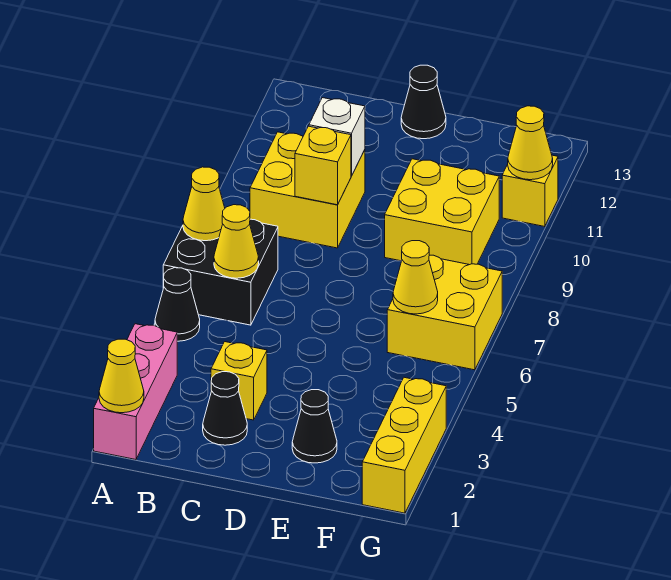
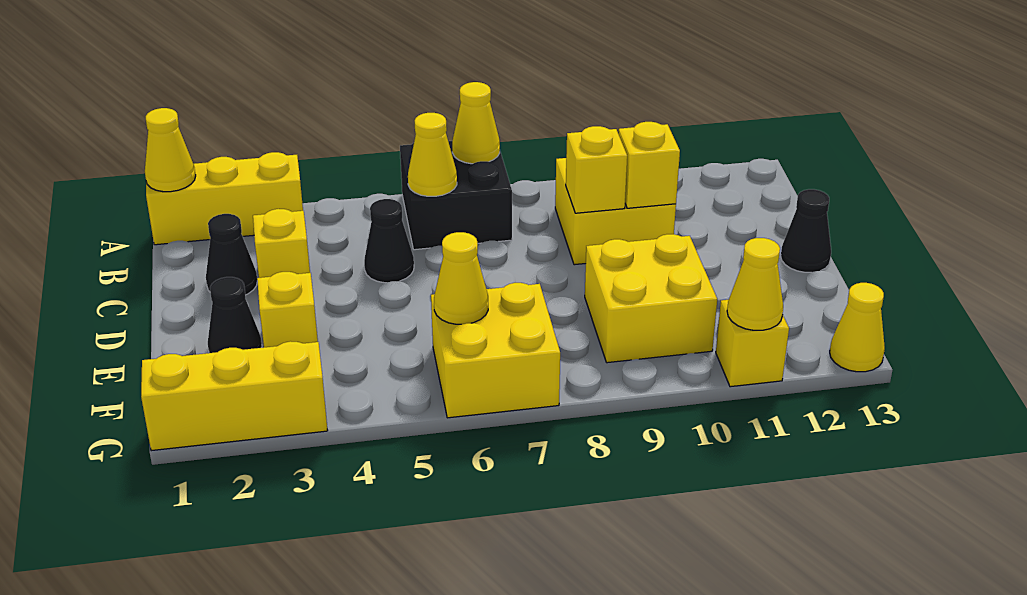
pink brick A1:A3 level 1 -> yellow brick A1:A3 level 1
black cone A5 level 1 -> black cone C5 level 1
white brick C10 level 2 -> yellow brick C10 level 2
none -> yellow brick E3 level 1
none -> yellow cone G13 level 1

